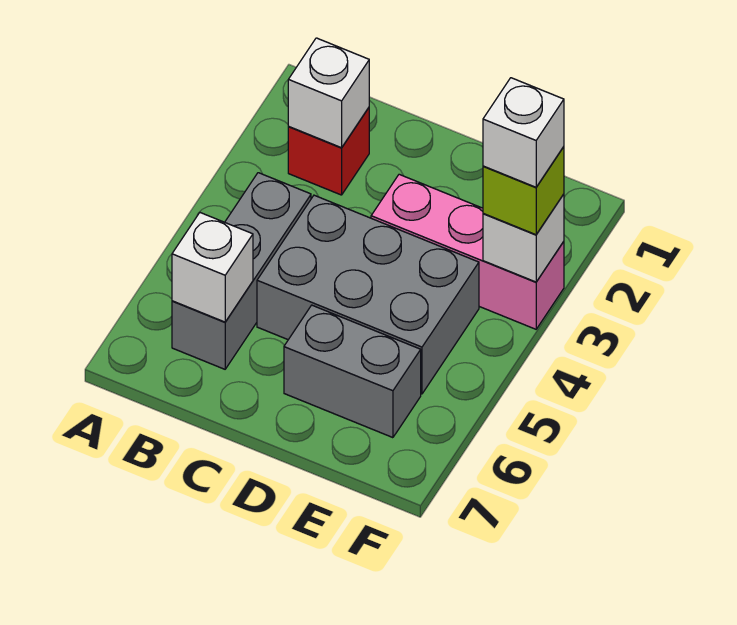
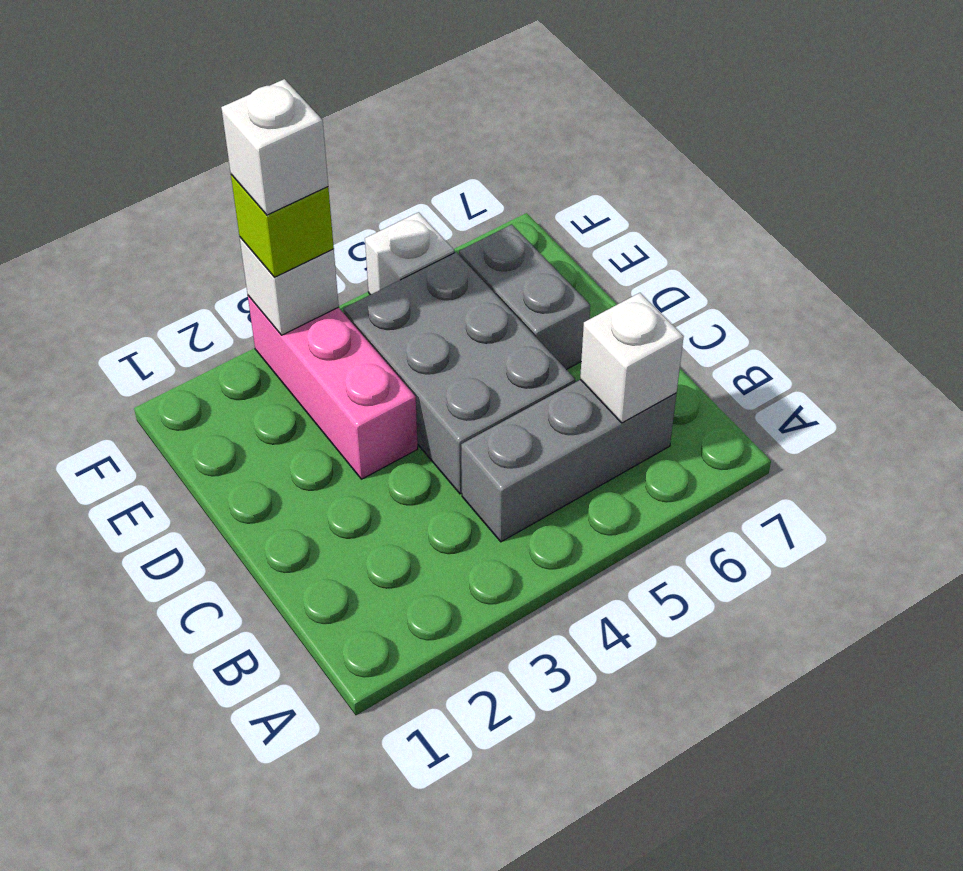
red brick B2 level 1 -> none
white brick B2 level 2 -> white brick F5 level 1

